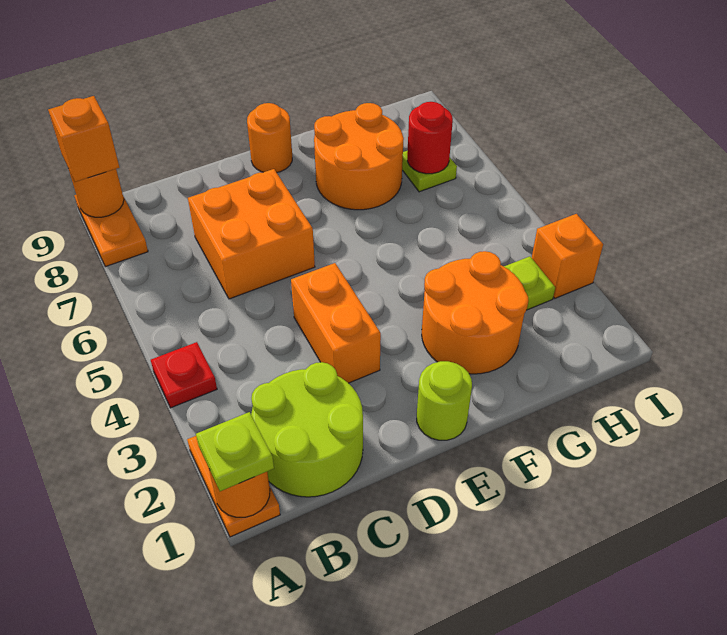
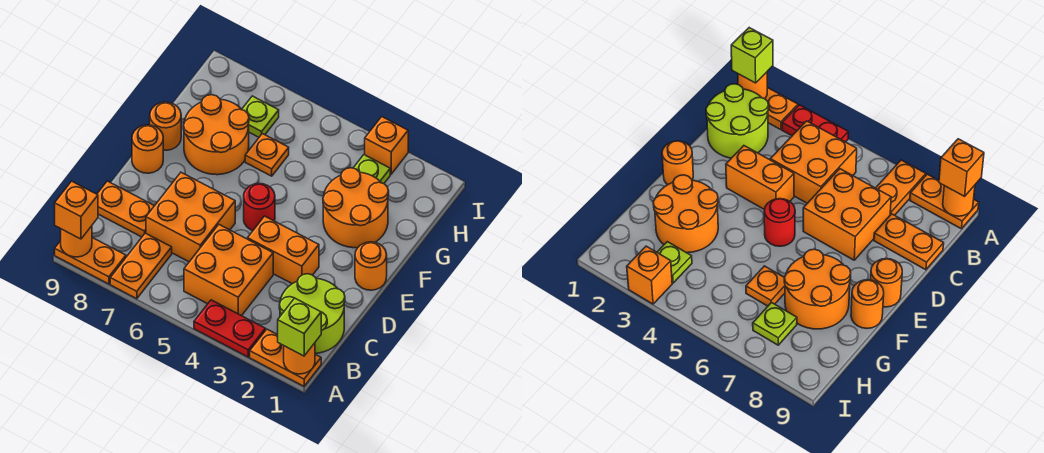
lime plate A1 level 3 -> lime brick A1 level 3
red plate A4 level 1 -> red plate A3:A4 level 1
none -> orange plate A7:B7 level 1
none -> orange brick B4:C5 level 1
none -> orange plate C8:C9 level 1
lime round brick E1 level 1 -> orange round brick E1 level 1
none -> orange round brick F9 level 1
none -> orange plate G6 level 1
red round brick H7 level 2 -> red round brick E5 level 1

